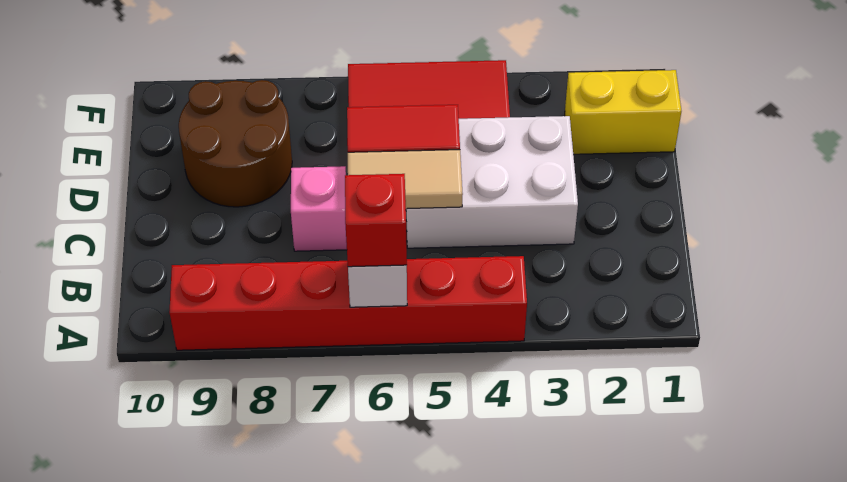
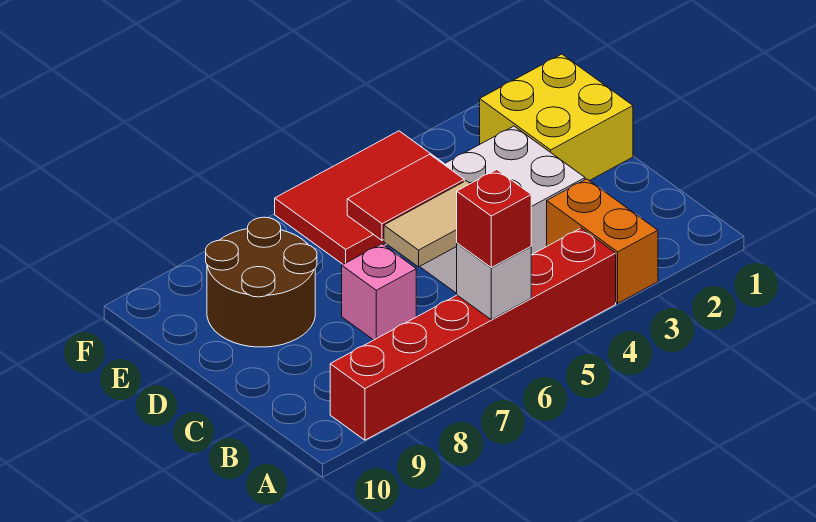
none -> orange brick A3:B3 level 1
yellow brick E1:E2 level 1 -> yellow brick D1:E2 level 1

